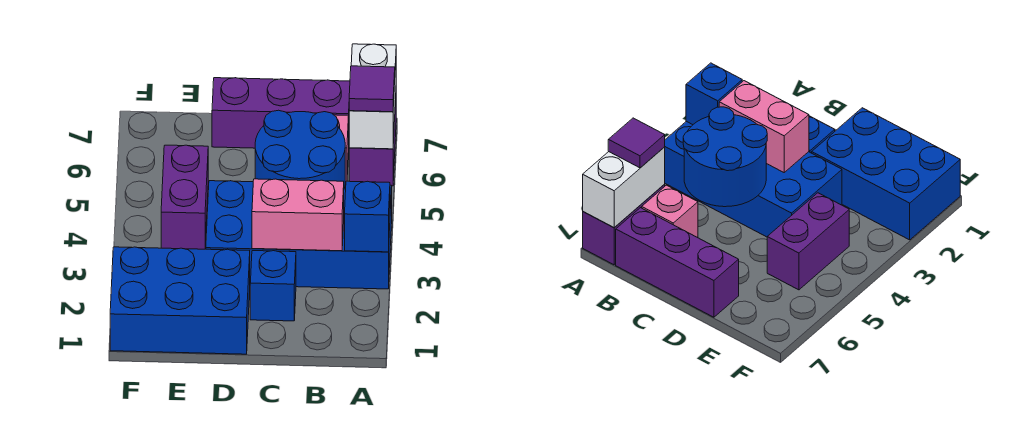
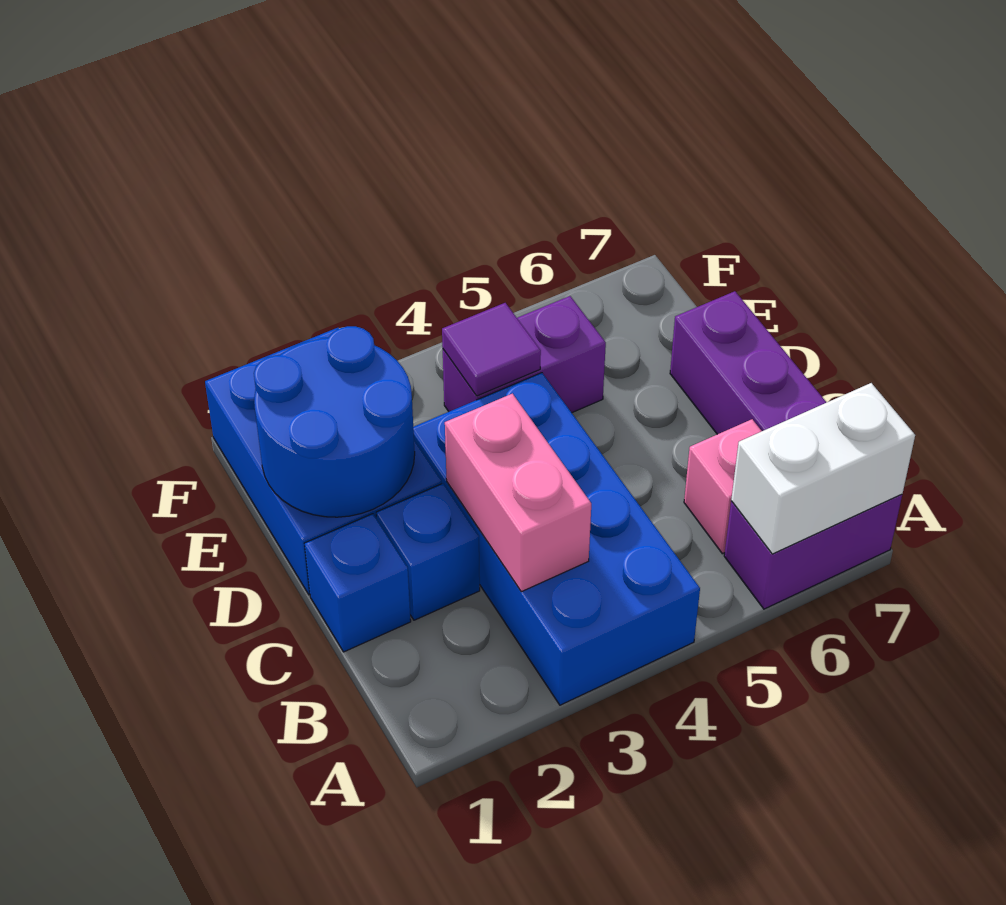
blue brick A3 level 2 -> blue brick C1 level 1
purple tile A6 level 3 -> purple tile E4 level 2
blue round brick B4:C5 level 2 -> blue round brick D1:E2 level 2

